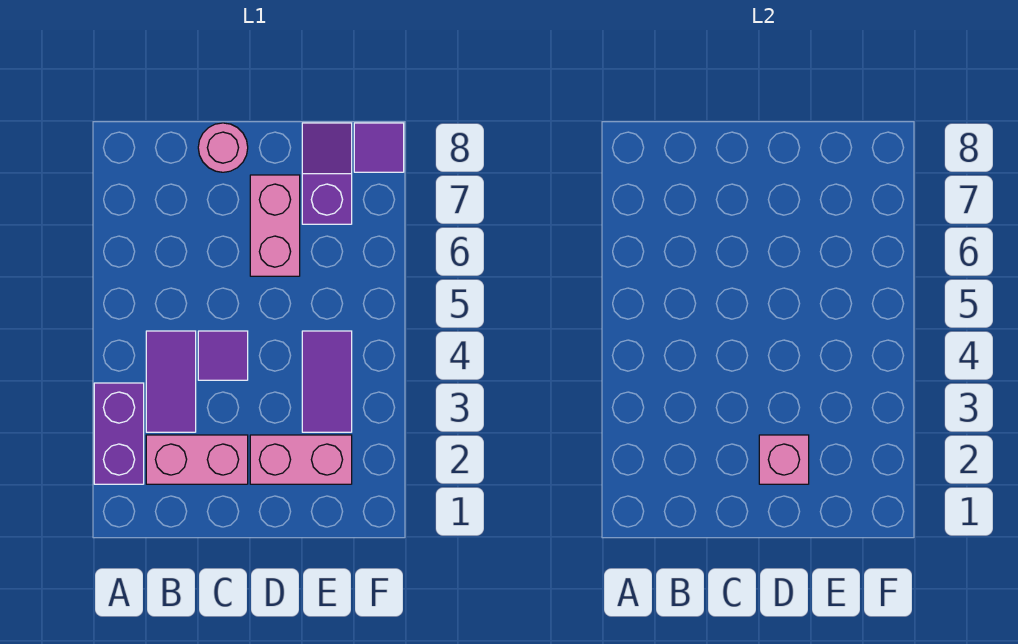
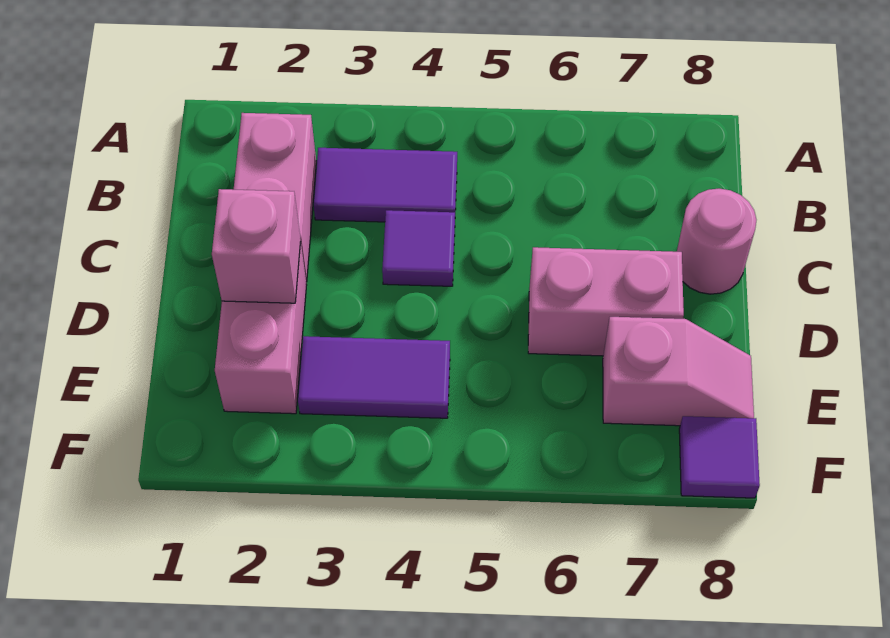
purple brick A2:A3 level 1 -> none
purple slope E7:E8 level 1 top 7 -> pink slope E7:E8 level 1 top 7

